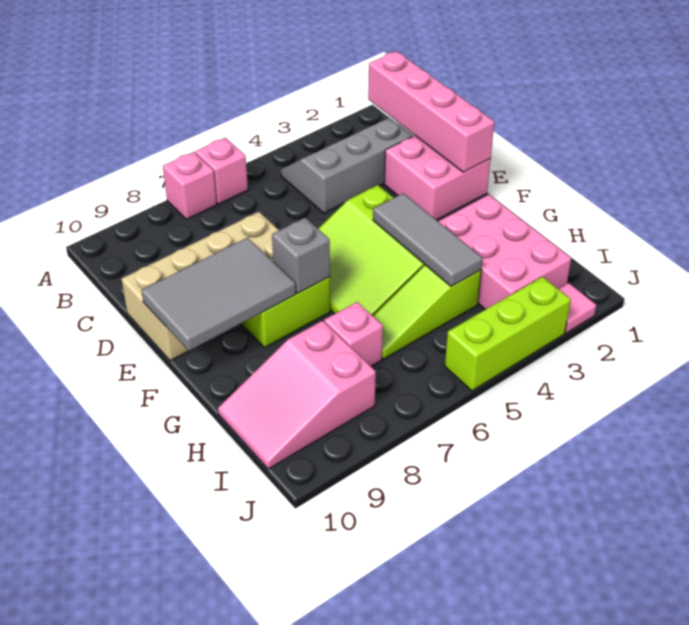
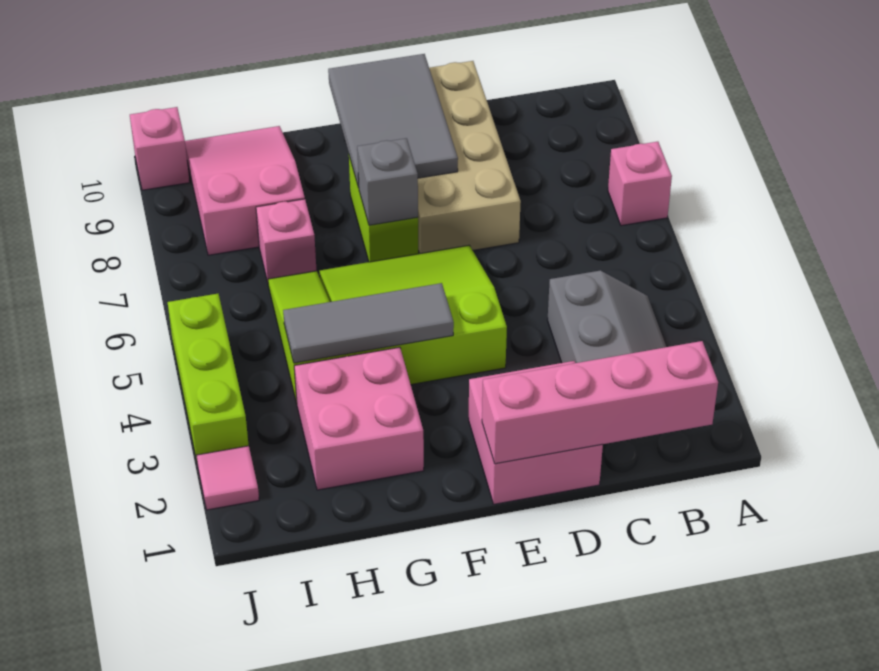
pink brick A6 level 1 -> pink brick J10 level 1
pink brick G2:I3 level 1 -> pink brick G2:H3 level 1

